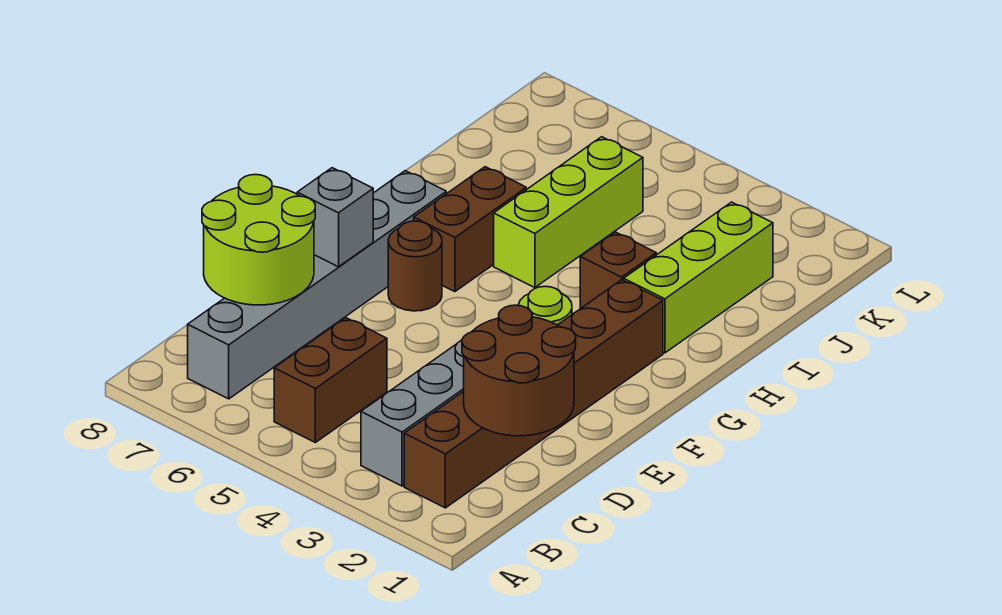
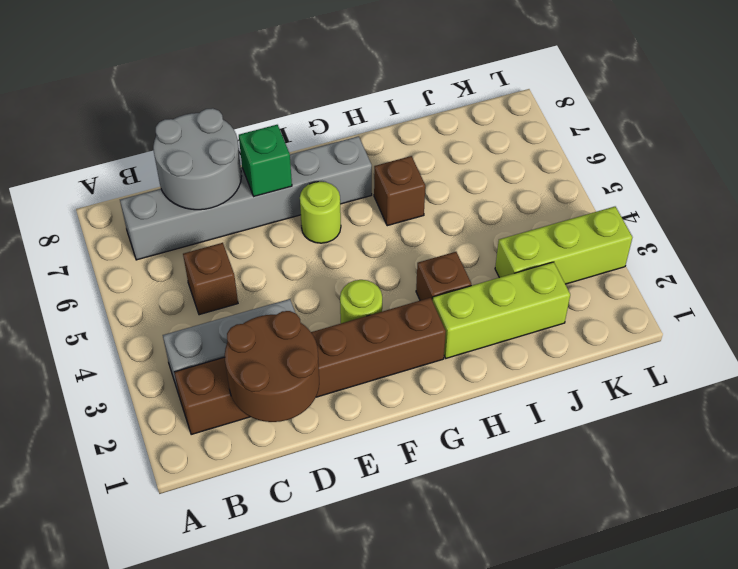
brown brick B5:C5 level 1 -> brown brick C5 level 1
lime round brick C7:D8 level 2 -> grey round brick C7:D8 level 2
grey brick E7 level 2 -> green brick E7 level 2
brown round brick F6 level 1 -> lime round brick F6 level 1
brown brick G6:H6 level 1 -> brown brick H6 level 1
lime brick H5:J5 level 1 -> lime brick J3:L3 level 1

